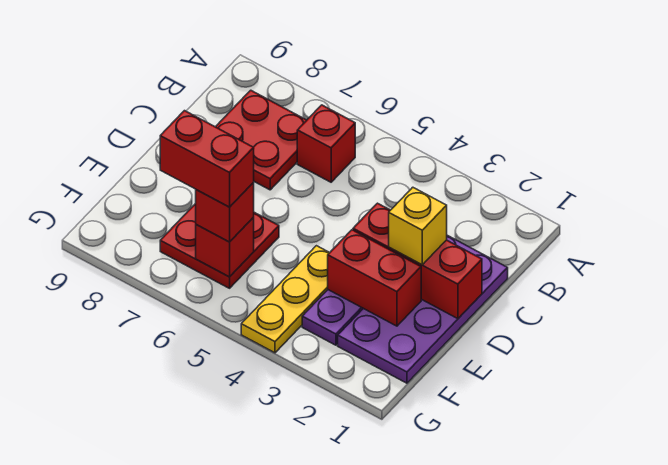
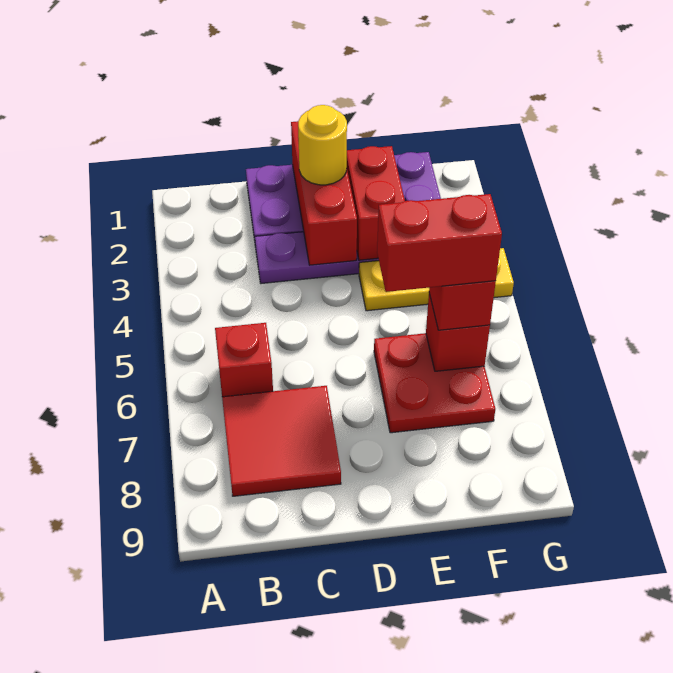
red plate B7:C8 level 1 -> red tile B7:C8 level 1
yellow brick D2 level 3 -> yellow round brick D2 level 3
red brick F6:F7 level 4 -> red brick E6:F6 level 4

